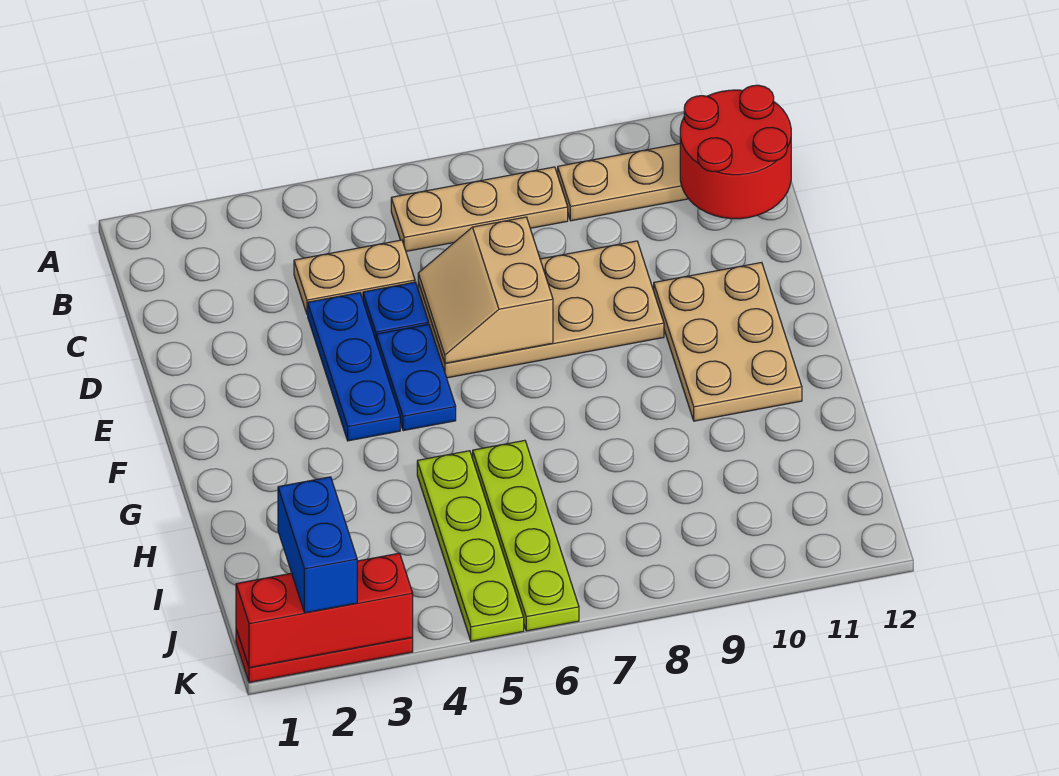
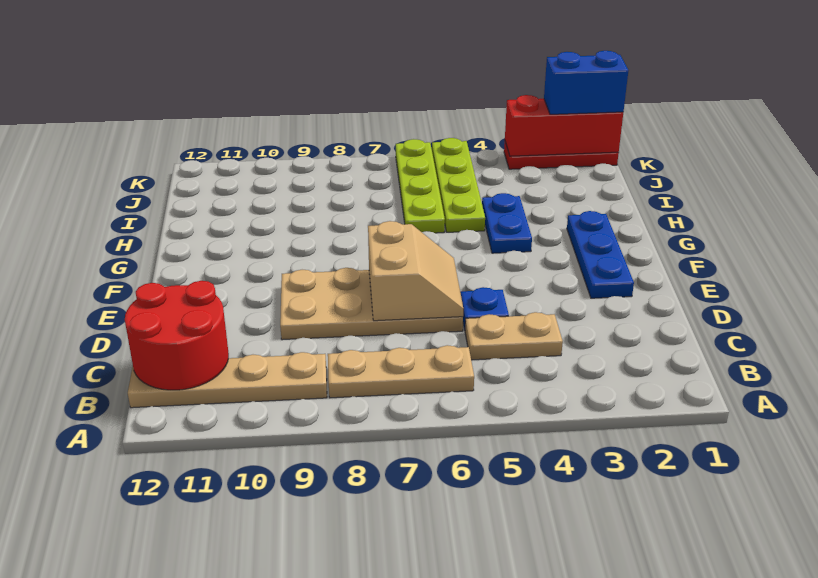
blue plate D4:F4 level 1 -> blue plate E2:G2 level 1
blue plate E5:F5 level 1 -> blue plate G4:H4 level 1
tan plate E10:G11 level 1 -> none
blue brick J2:K2 level 3 -> blue brick K1:K2 level 3

